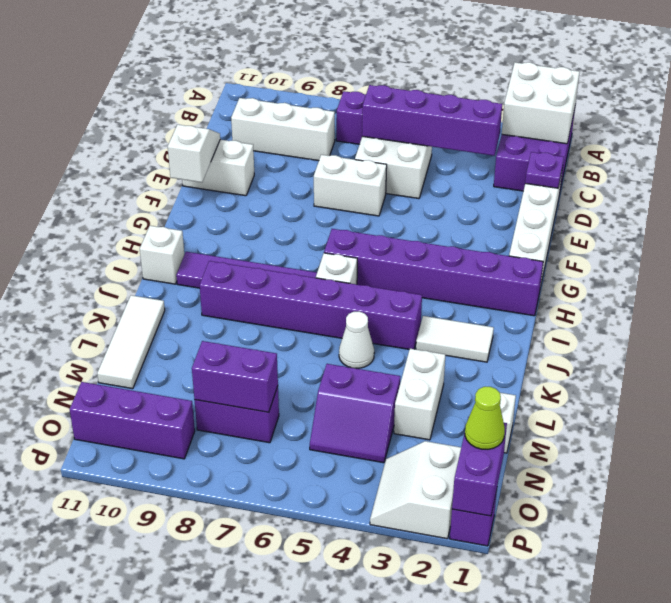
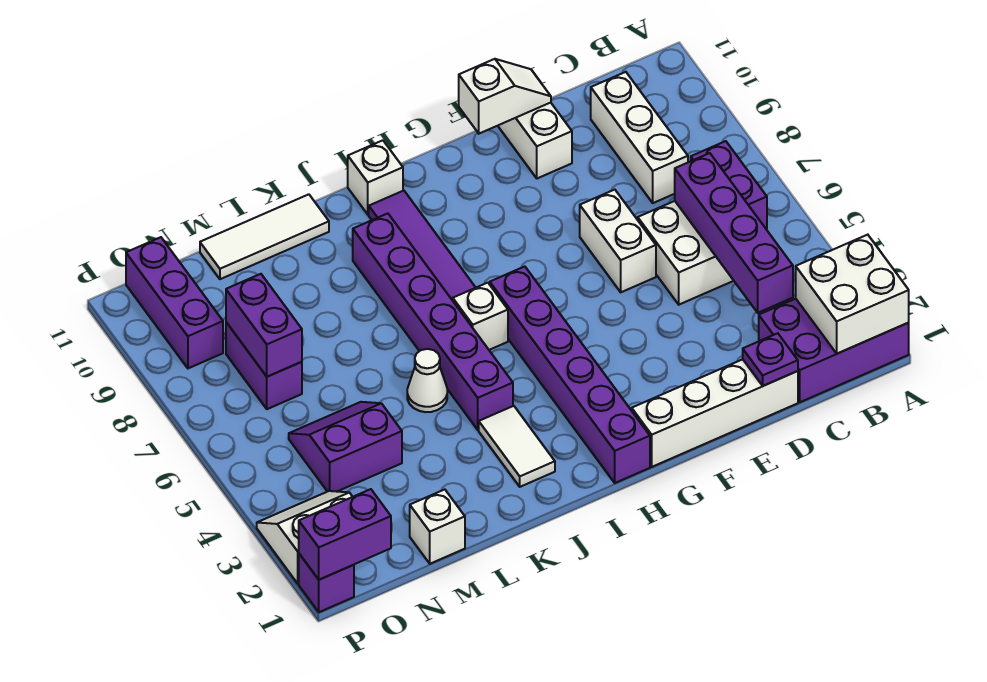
white brick L3:M3 level 1 -> none
purple slope M4:N5 level 1 top M -> purple slope M4:N5 level 1 top 4
lime cone O1 level 3 -> none

